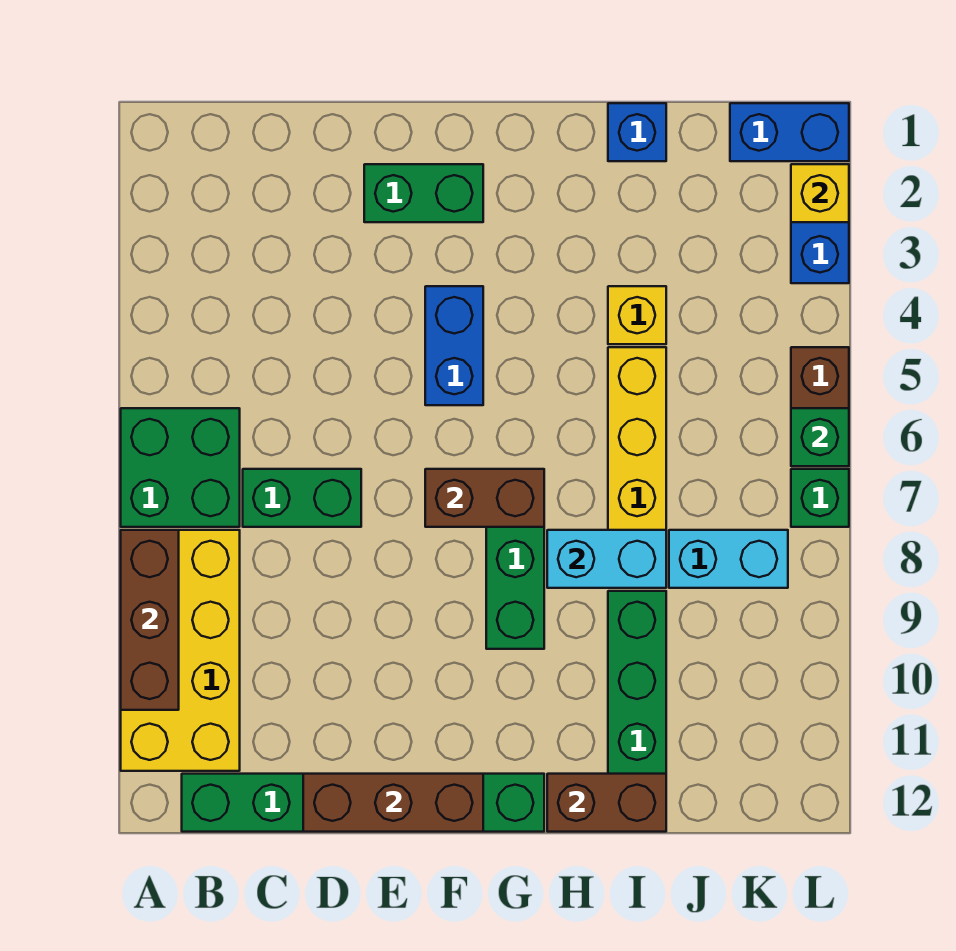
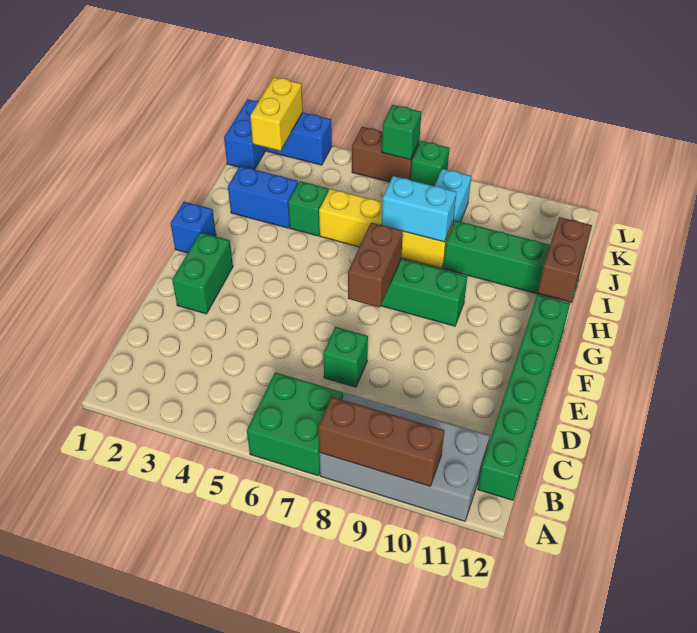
yellow brick A8:B11 level 1 -> grey brick A8:B11 level 1
green brick C7:D7 level 1 -> green brick D7 level 1
brown brick D12:F12 level 2 -> none
blue brick F4:F5 level 1 -> blue brick I2:I3 level 1
cyan brick H8:I8 level 2 -> cyan brick I7:I8 level 2
blue brick I1 level 1 -> blue brick G1 level 1
yellow brick I4 level 1 -> green brick I4 level 1
yellow brick L2 level 2 -> yellow brick K2:L2 level 2

